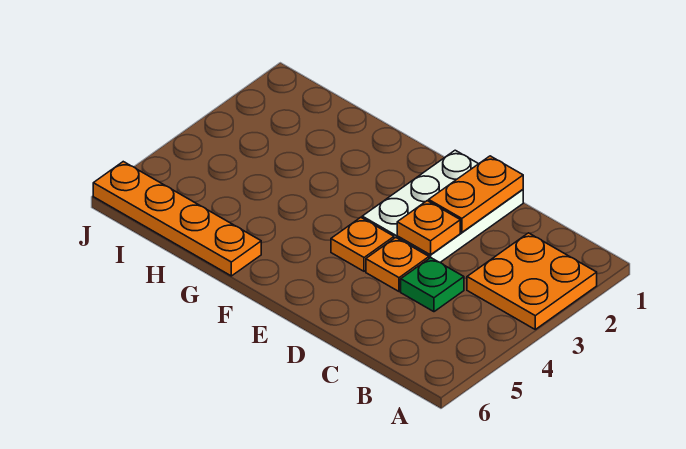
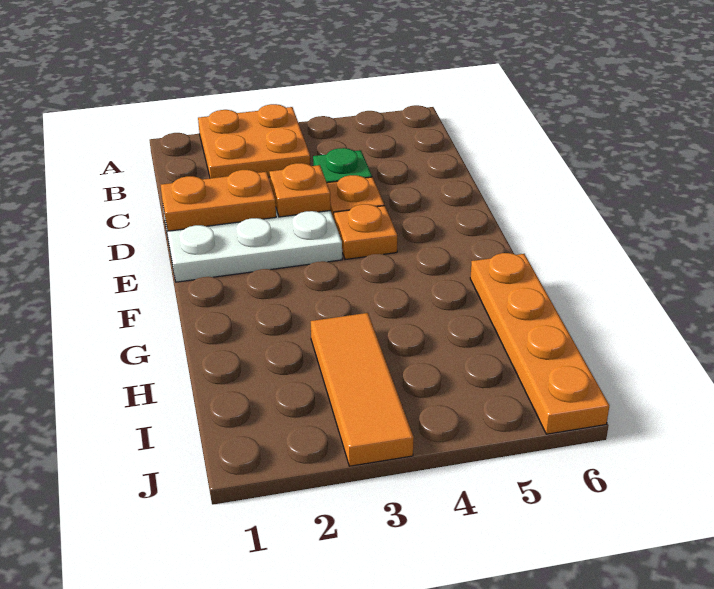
none -> orange tile H3:J3 level 1

